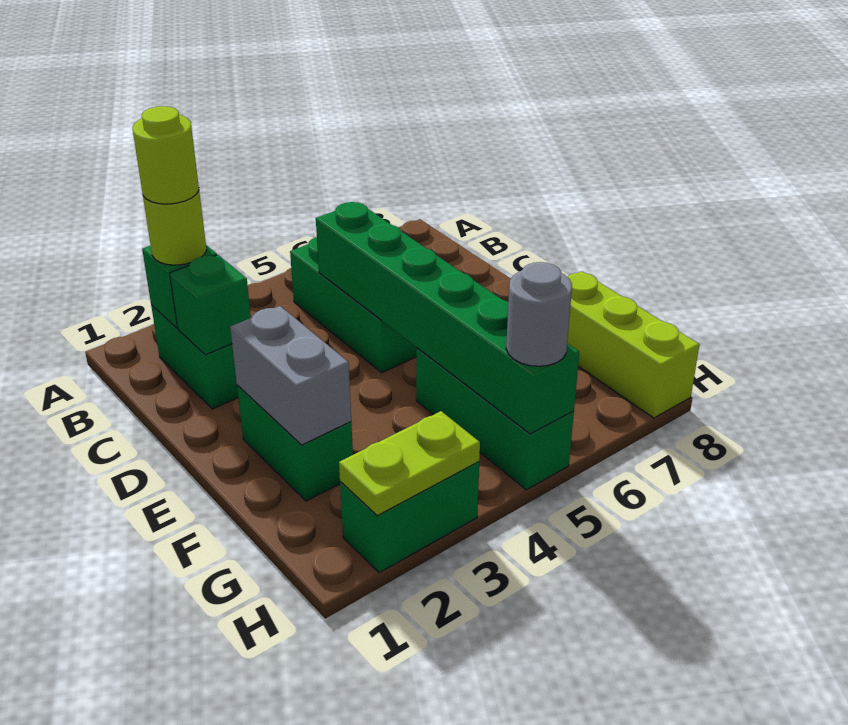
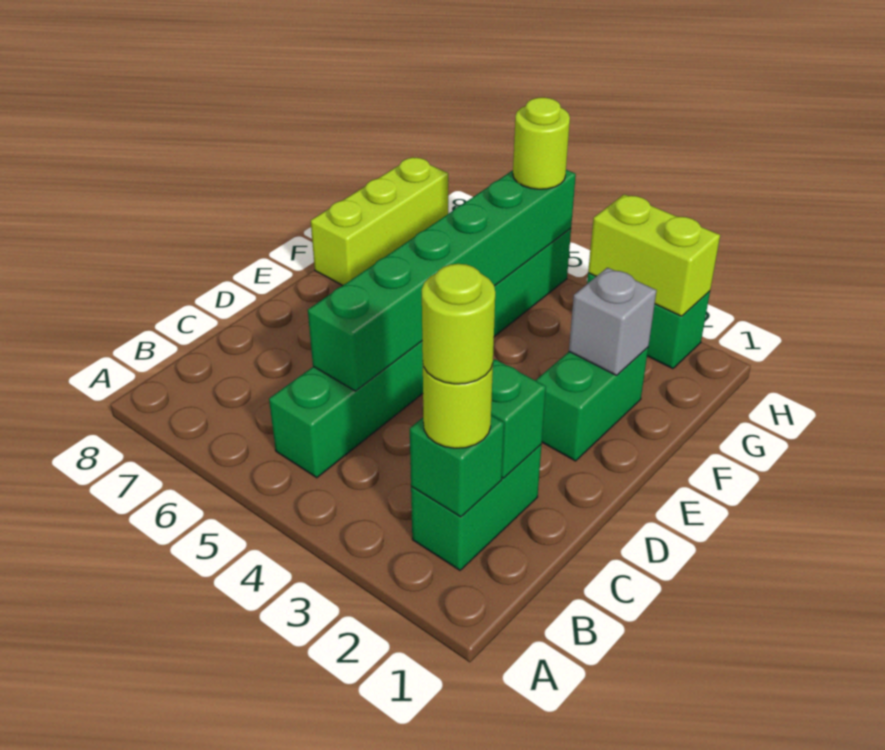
grey brick E2:F2 level 2 -> grey brick F2 level 2
lime plate H2:H3 level 2 -> lime brick H2:H3 level 2
grey round brick H5 level 3 -> lime round brick H5 level 3

